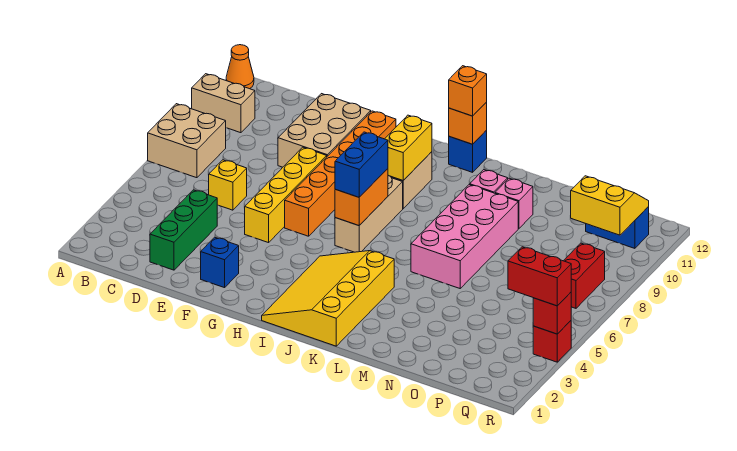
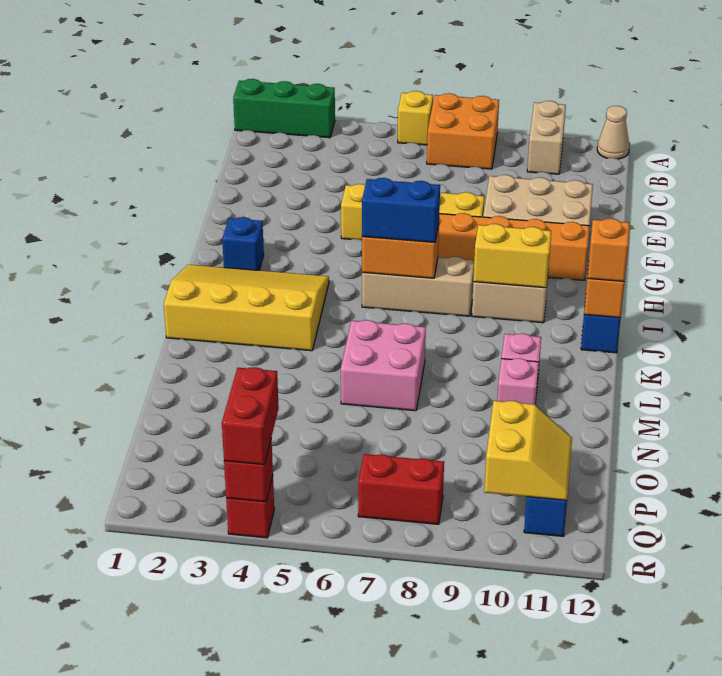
tan brick A7:B8 level 1 -> orange brick A7:B8 level 1
orange cone A12 level 1 -> tan cone A12 level 1
green brick D2:D4 level 1 -> green brick A1:A3 level 1
yellow brick D6 level 1 -> yellow brick A6 level 1
blue brick F2 level 1 -> blue brick H2 level 1
pink brick L6:M9 level 1 -> pink brick L6:M7 level 1

